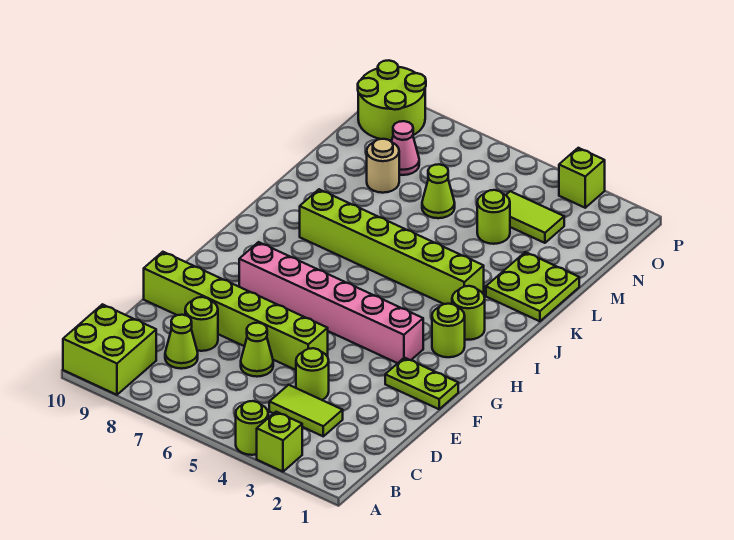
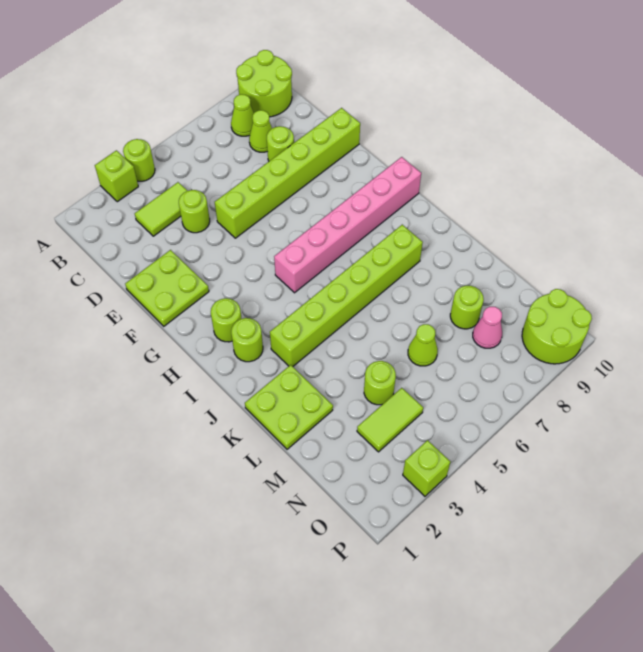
lime brick A9:B10 level 1 -> lime round brick A9:B10 level 1
lime cone D6 level 1 -> lime cone B8 level 1
lime plate F1:F2 level 1 -> lime plate E1:F2 level 1
pink brick G3:G8 level 1 -> pink brick H5:H10 level 1
tan round brick M8 level 1 -> lime round brick M8 level 1

